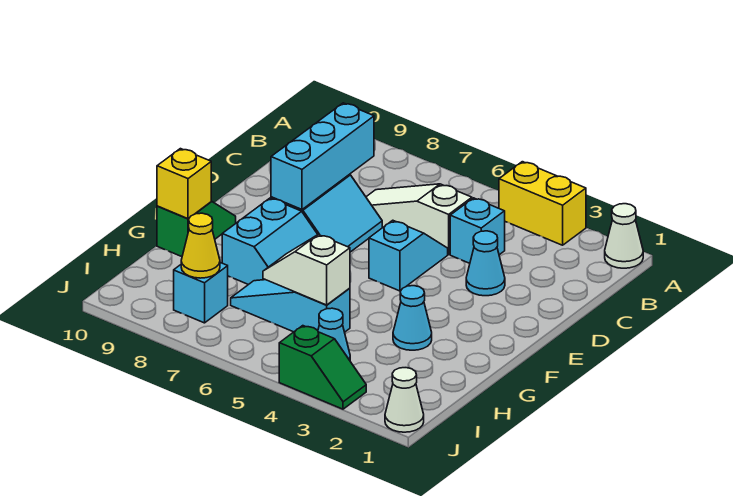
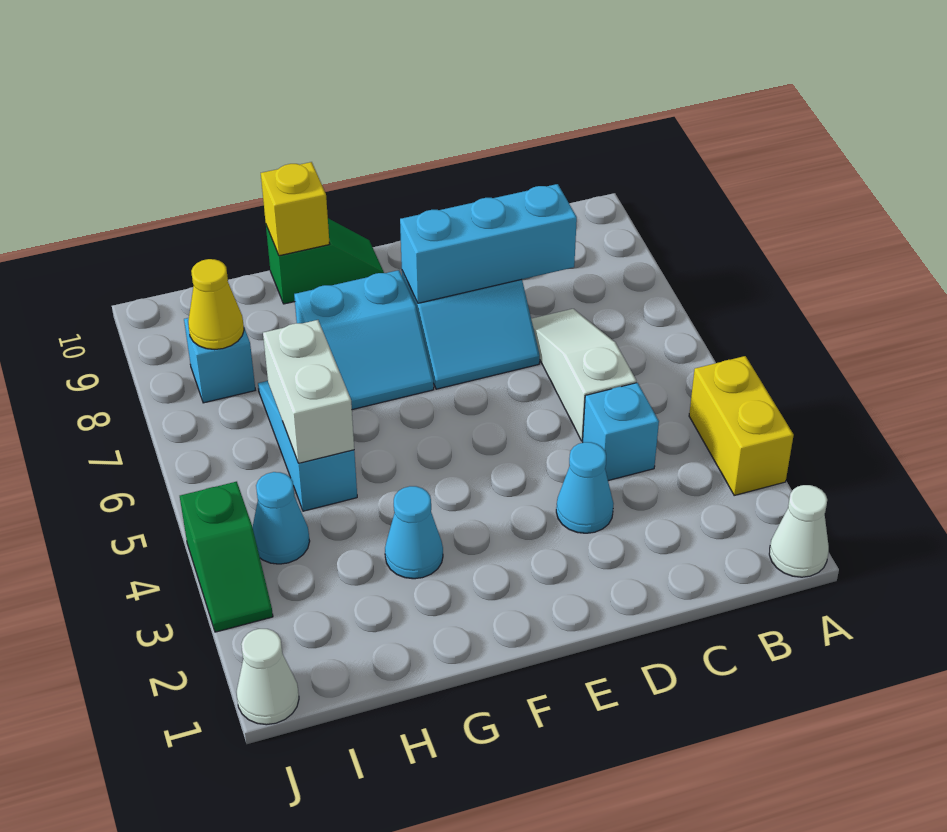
cyan slope D5:E5 level 1 top E -> none
white slope H5:H6 level 2 top 5 -> white brick H5:H6 level 2

